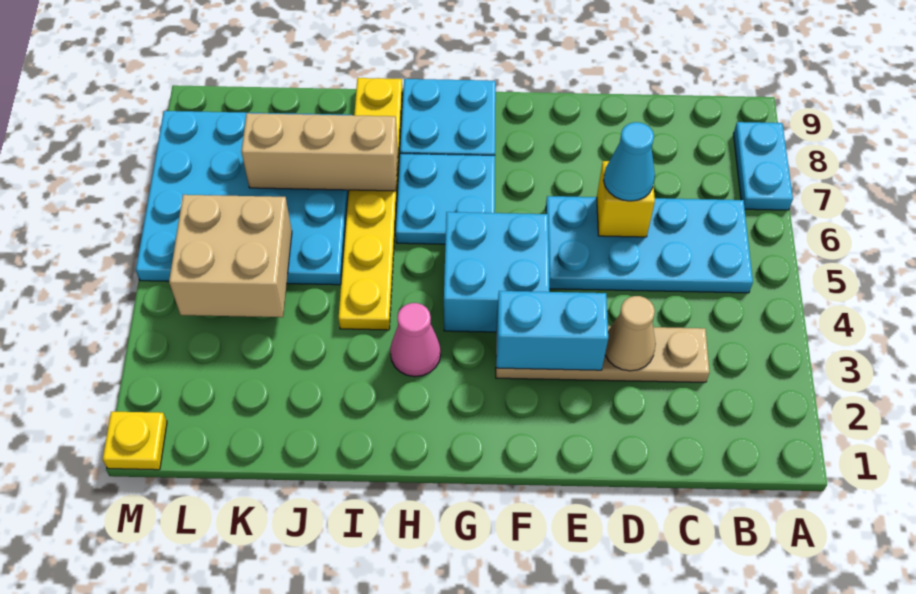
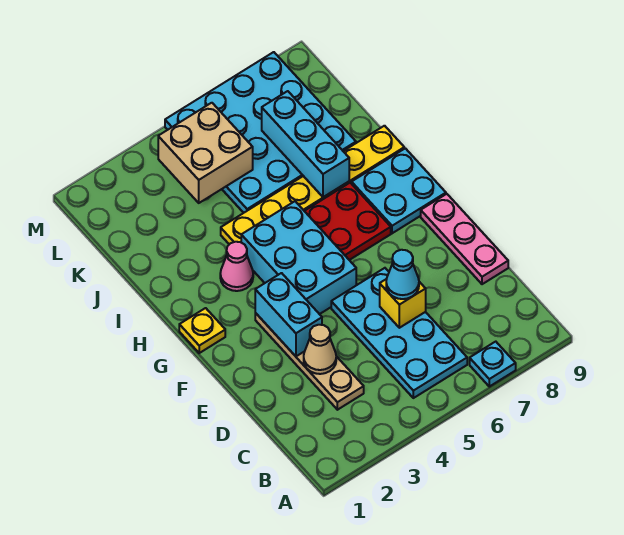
cyan plate A7:A8 level 1 -> cyan plate A7 level 1
none -> pink plate D9:F9 level 1
cyan brick F4:G5 level 1 -> cyan brick F4:H5 level 1
cyan plate G6:H7 level 1 -> red plate G6:H7 level 1
tan brick I7:K7 level 2 -> cyan brick I7:K7 level 2
yellow plate M1 level 1 -> yellow plate G1 level 1

